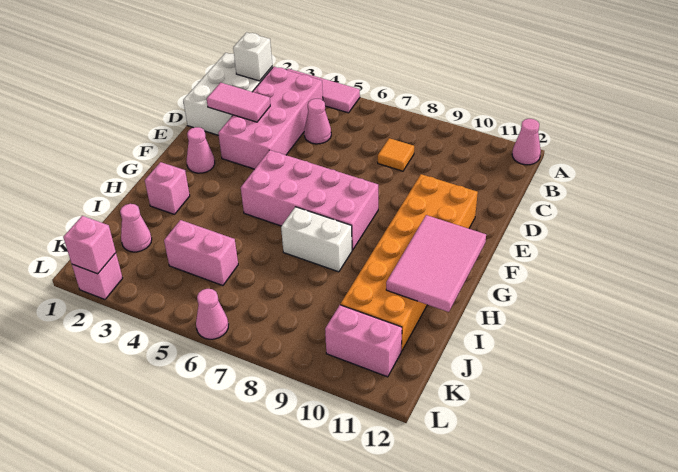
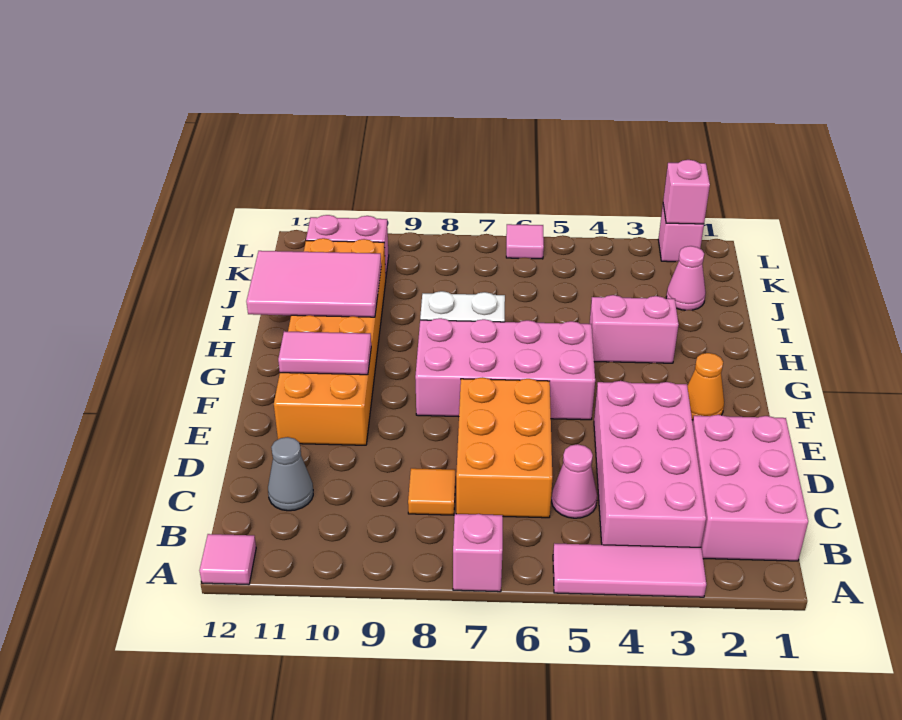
pink cone A12 level 1 -> pink tile A12 level 1
white brick B1:D2 level 1 -> pink brick B1:D2 level 1
white brick B2 level 2 -> none
none -> orange brick C6:E7 level 1
none -> grey cone C11 level 1
pink tile D2:D3 level 2 -> pink tile F10:F11 level 2
pink cone F2 level 1 -> orange cone F2 level 1
pink tile G11:I12 level 2 -> pink tile H10:I12 level 2
pink brick H2 level 1 -> pink brick A7 level 1
pink brick J4:J5 level 1 -> pink brick H3:H4 level 1
pink cone L6 level 1 -> pink tile L6 level 1

